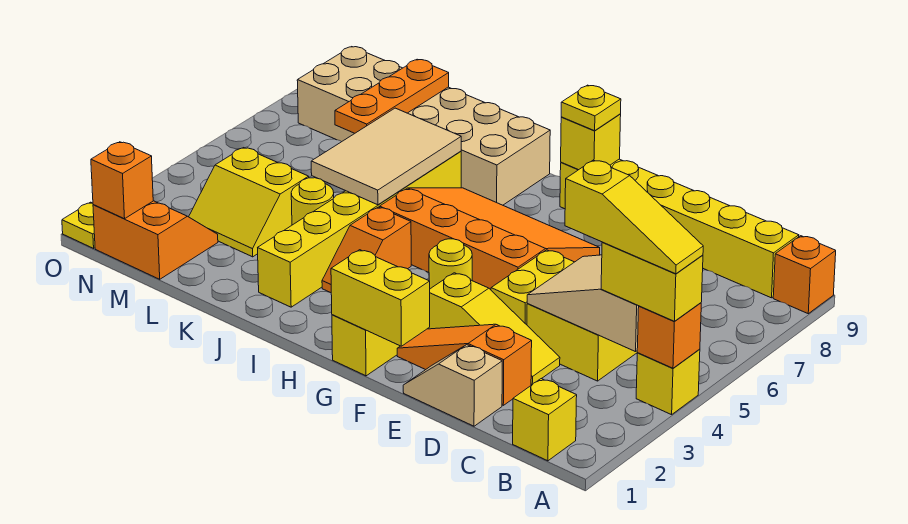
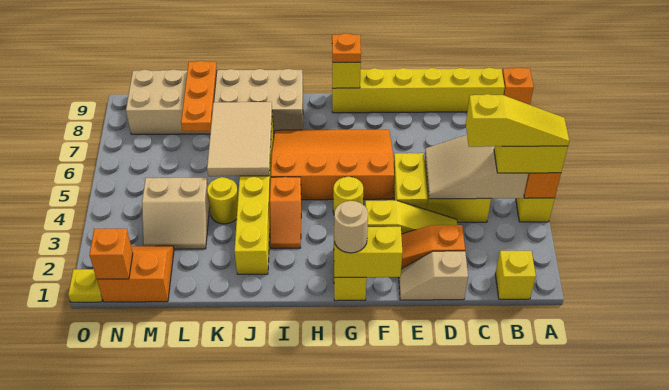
none -> tan round brick G1 level 3
yellow plate G9 level 3 -> orange plate G9 level 3
yellow slope L3:M4 level 1 top 4 -> tan slope L3:M4 level 1 top 4

